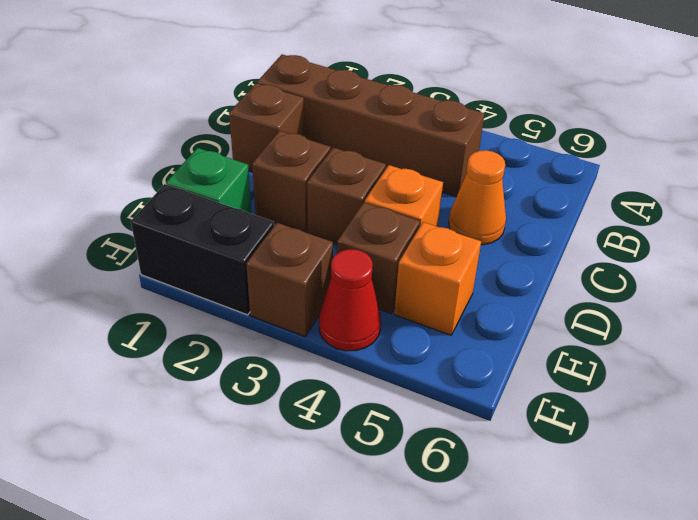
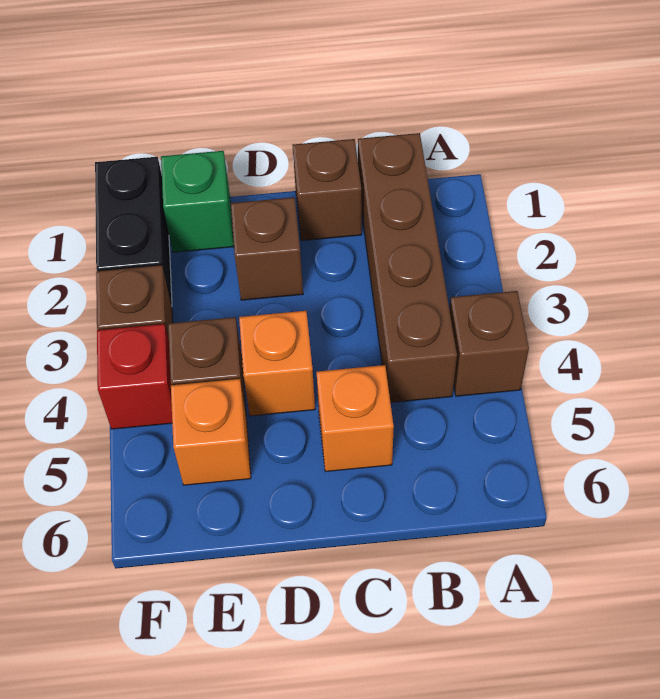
orange cone C5 level 1 -> orange brick C5 level 1
brown brick D3 level 1 -> brown brick A4 level 1
red cone F4 level 1 -> red brick F4 level 1

